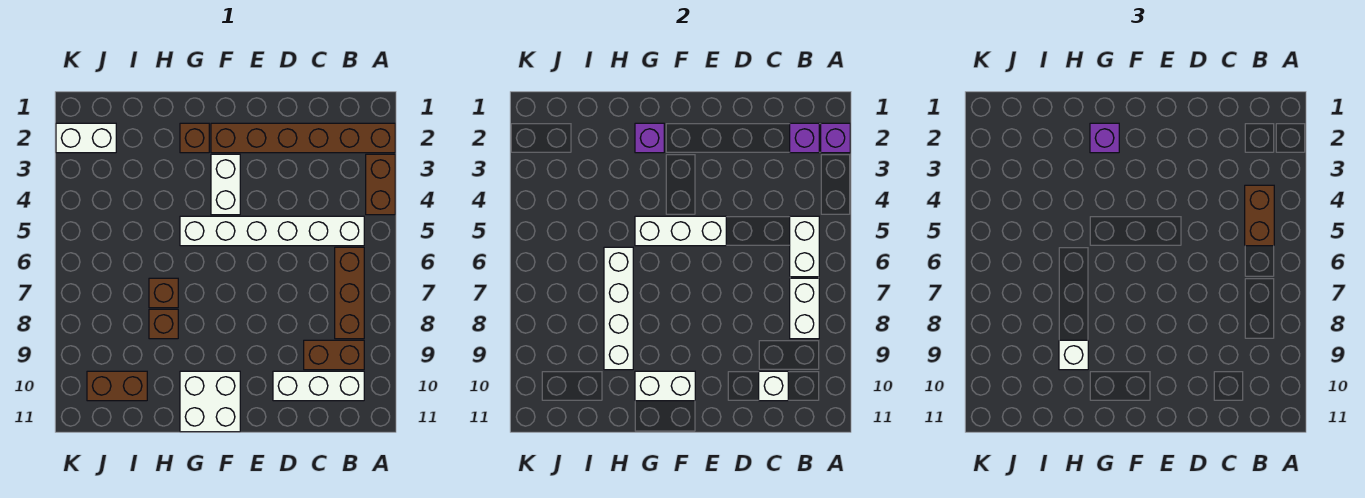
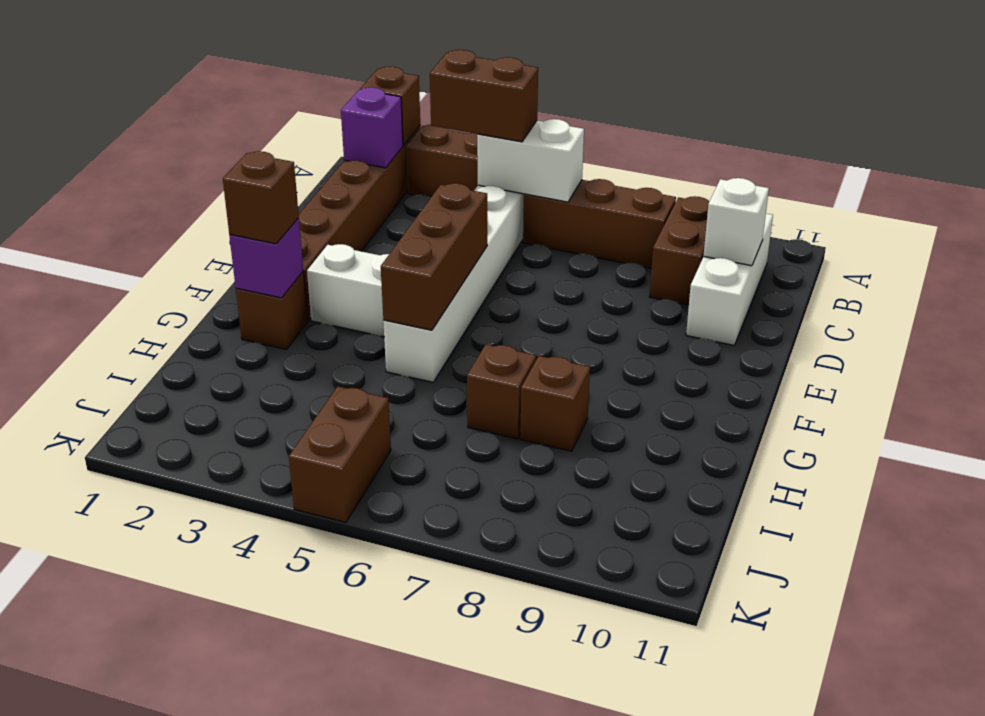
purple brick A2 level 2 -> brown brick A2 level 2
white brick B7:B8 level 2 -> none
white brick E5:G5 level 2 -> brown brick E5:G5 level 2
white brick F10:G11 level 1 -> none
white brick F10:G10 level 2 -> none
purple brick G2 level 3 -> brown brick G2 level 3
white brick H6:H9 level 2 -> none
white brick H9 level 3 -> none
brown brick I10:J10 level 1 -> brown brick J5:K5 level 1
white brick J2:K2 level 1 -> none

